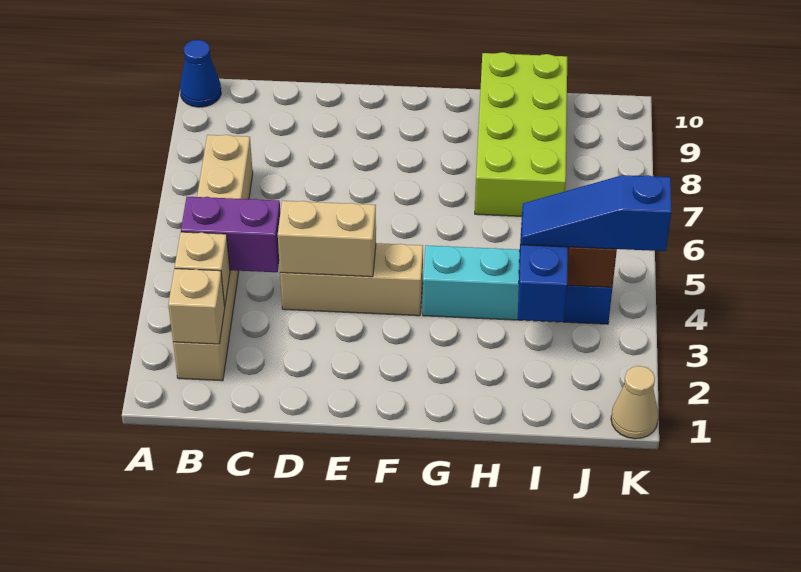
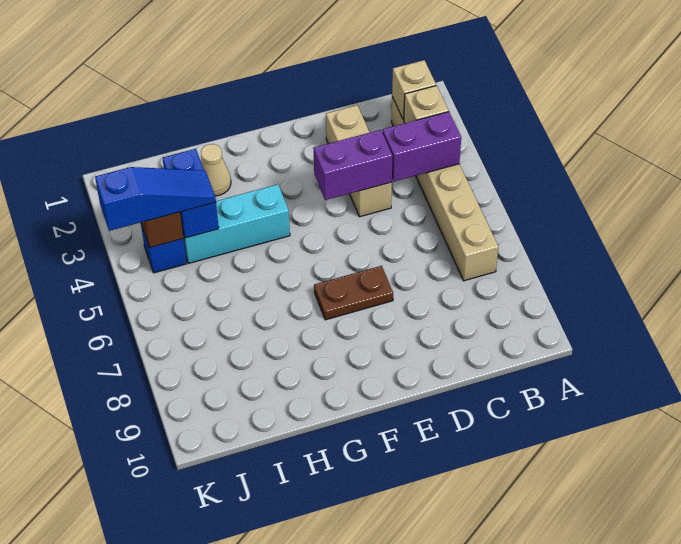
blue cone A10 level 1 -> none
tan brick D4:F4 level 1 -> tan brick D2:D4 level 1
tan brick D4:E4 level 2 -> purple brick D4:E4 level 2
none -> brown plate E7:F7 level 1
lime brick H7:I10 level 1 -> none
tan cone K1 level 1 -> tan cone H2 level 1

